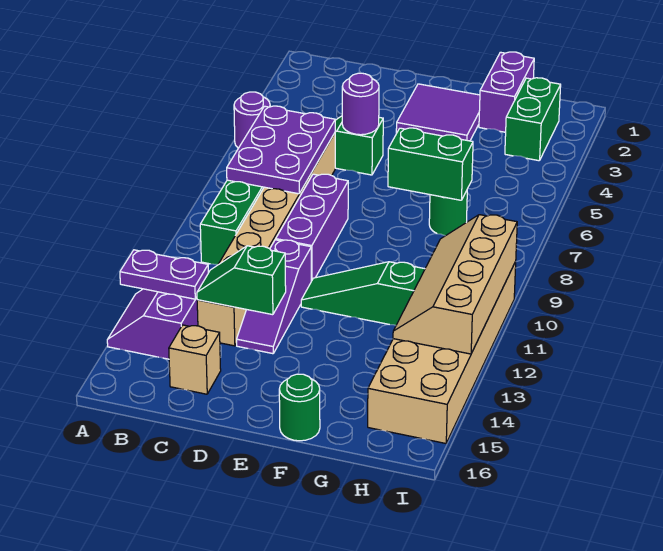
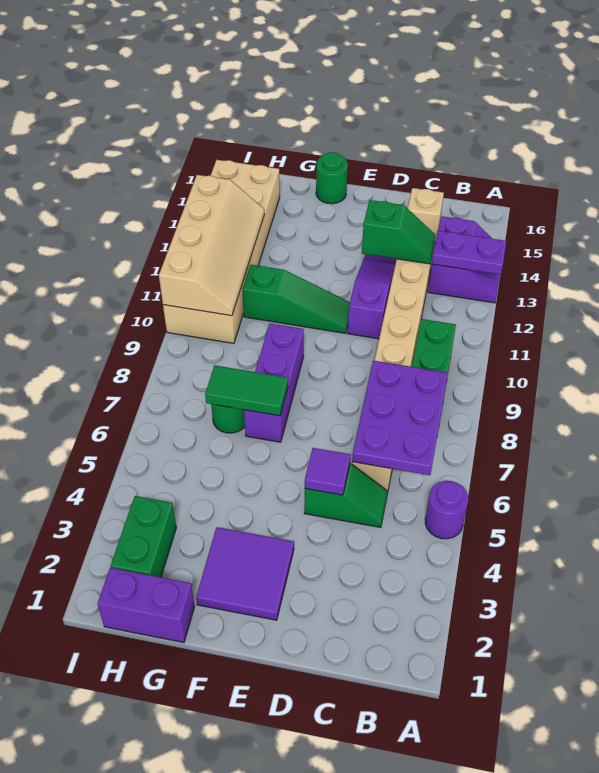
purple round brick D5 level 2 -> purple tile D5 level 2
purple brick D8:D10 level 1 -> purple brick F7:F9 level 1
green brick F7:G7 level 2 -> green tile F7:G7 level 2
purple brick G1:G2 level 1 -> purple brick G1:H1 level 1

